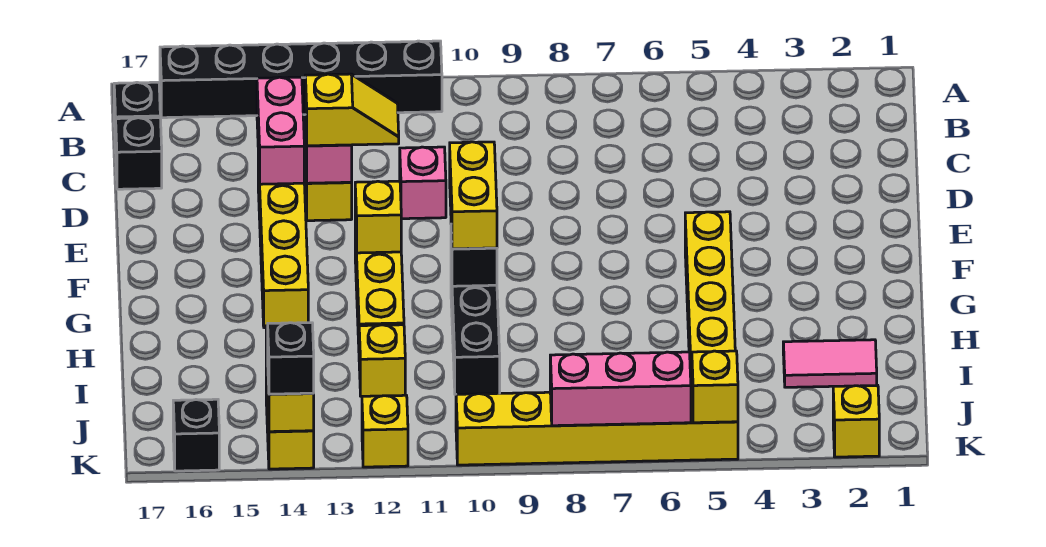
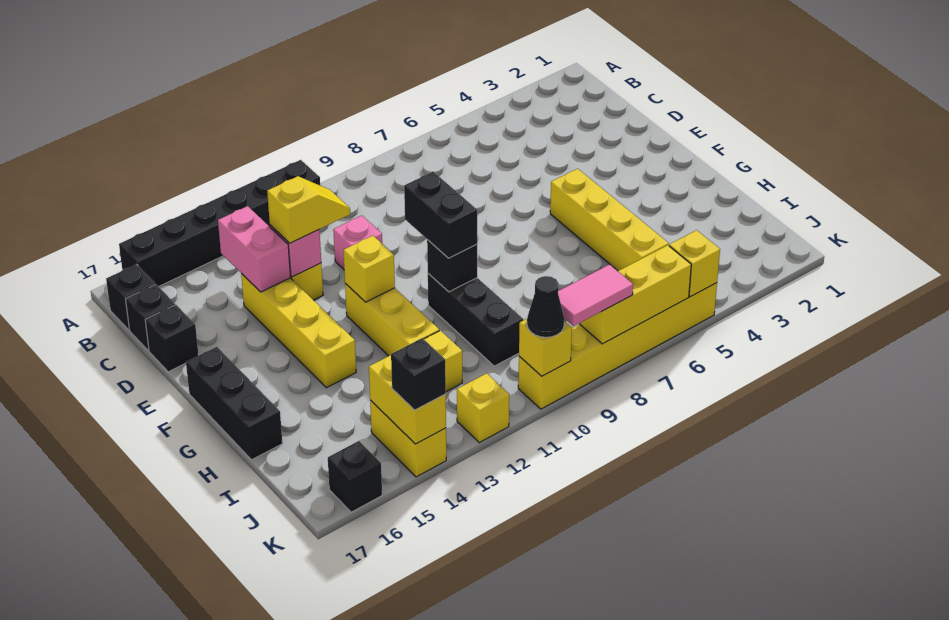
none -> black brick D17 level 1
yellow brick F10:G10 level 3 -> black brick F10:G10 level 3
none -> black brick F17:H17 level 1
pink tile I2:I3 level 1 -> pink tile K8:K9 level 3
yellow brick K2 level 1 -> yellow brick K10 level 2
pink brick K6:K8 level 2 -> yellow brick K6:K8 level 2
none -> black cone K10 level 3

